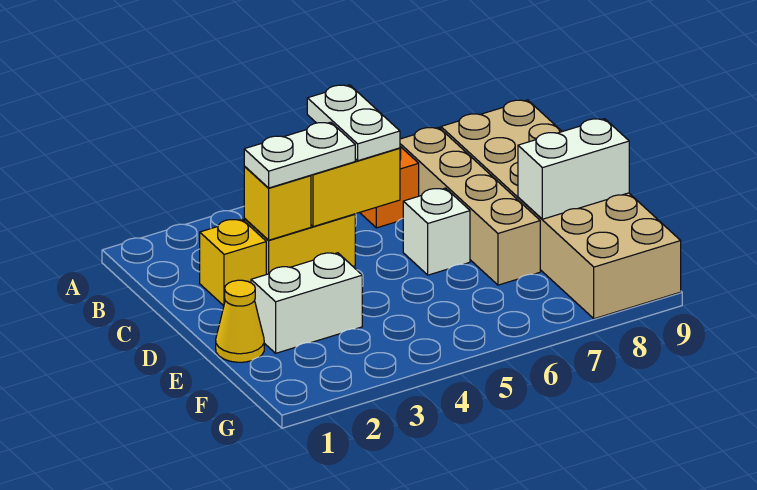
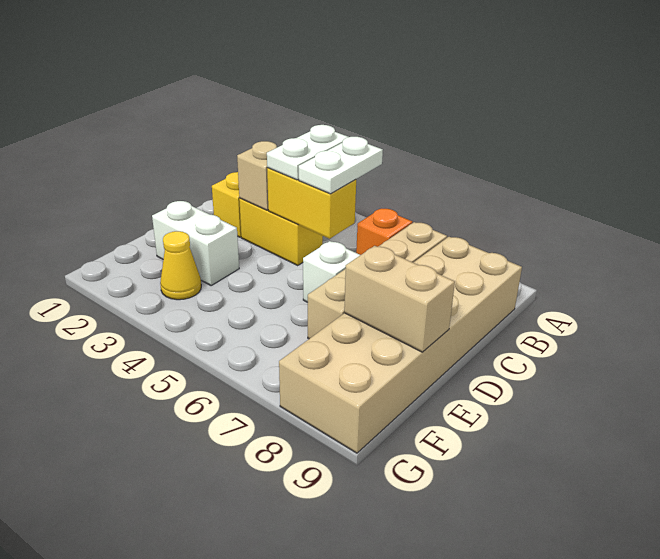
yellow brick C3 level 2 -> tan brick C3 level 2
white plate C3:C4 level 3 -> white plate B4:C4 level 3
yellow cone E1 level 1 -> yellow cone F3 level 1
white brick E8:E9 level 2 -> tan brick E8:E9 level 2

